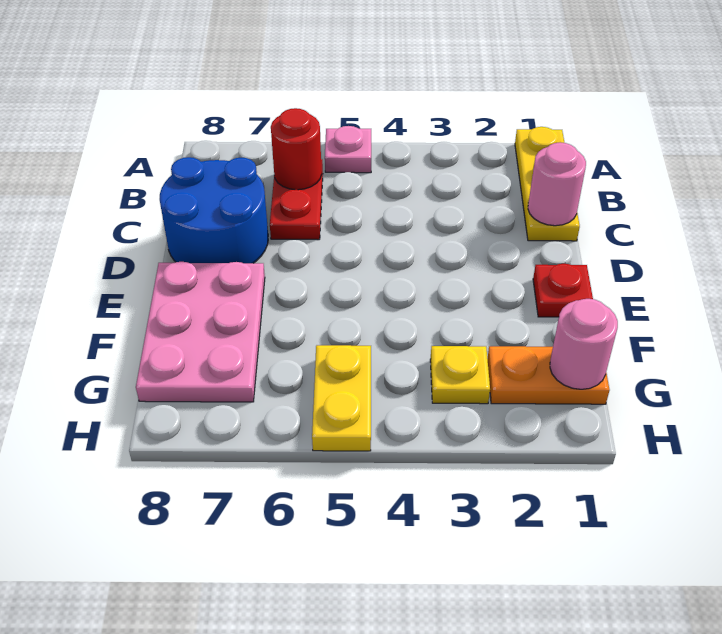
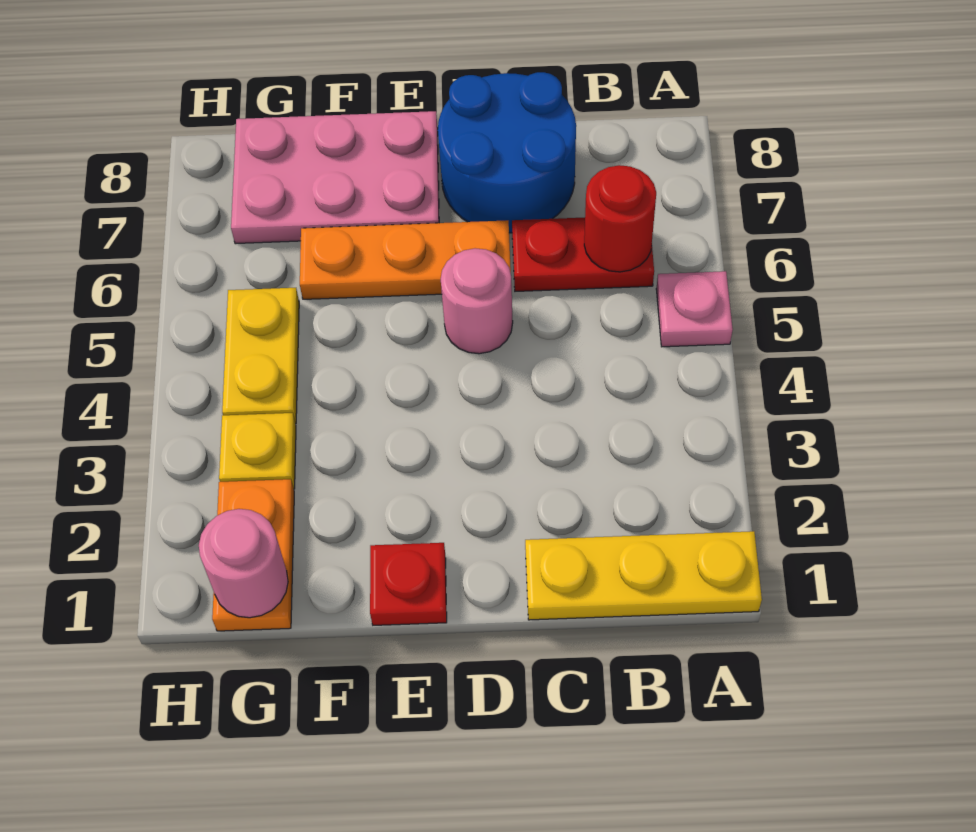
pink round brick C1 level 2 -> pink round brick D5 level 1
none -> orange plate D6:F6 level 1
yellow plate G5:H5 level 1 -> yellow plate G4:G5 level 1

